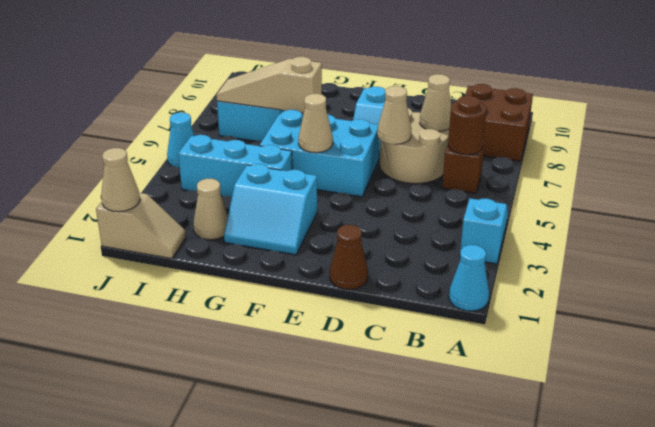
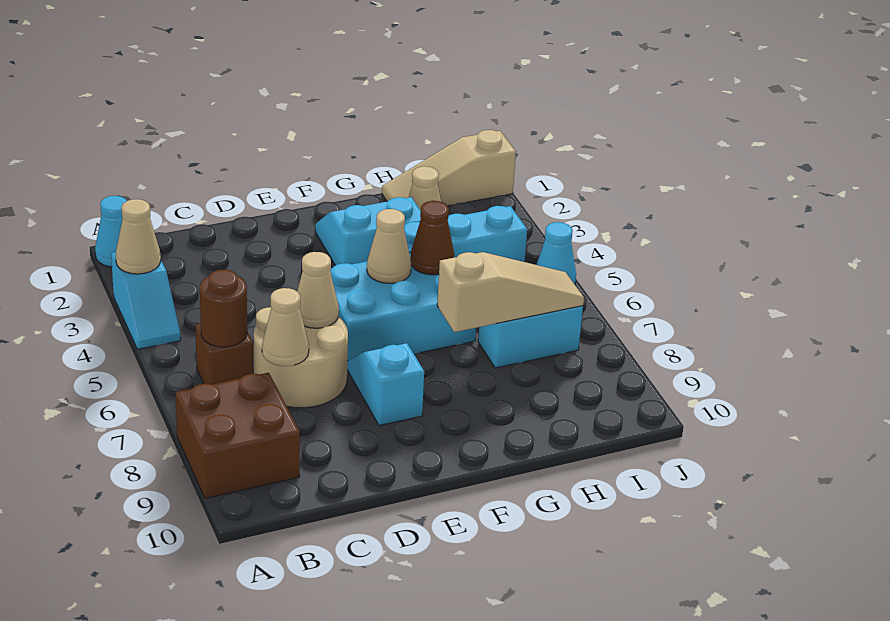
brown cone D1 level 1 -> brown cone G5 level 2
tan slope I1:J1 level 1 top J -> tan slope H1:J1 level 1 top J
tan cone J1 level 2 -> tan cone A3 level 2

